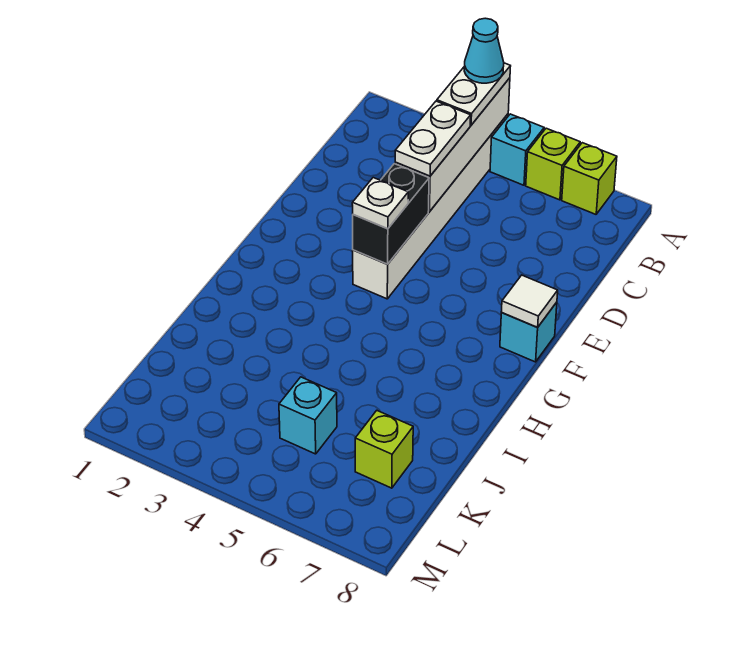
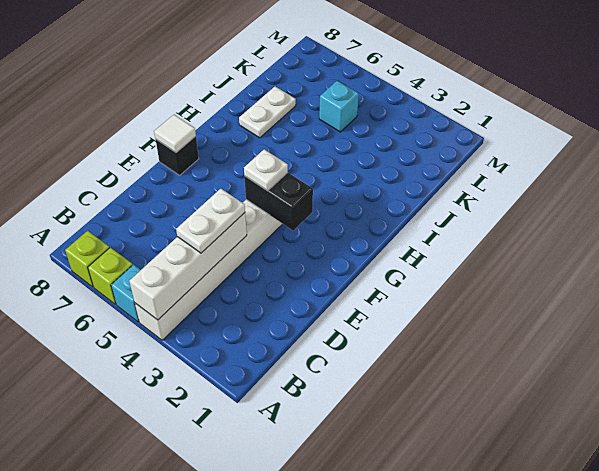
white plate A4:B4 level 3 -> white plate I7:J7 level 1
cyan cone A4 level 4 -> none
black brick E4:F4 level 2 -> black brick F3:F4 level 2
cyan brick F8 level 1 -> black brick F8 level 1
lime brick K7 level 1 -> none

